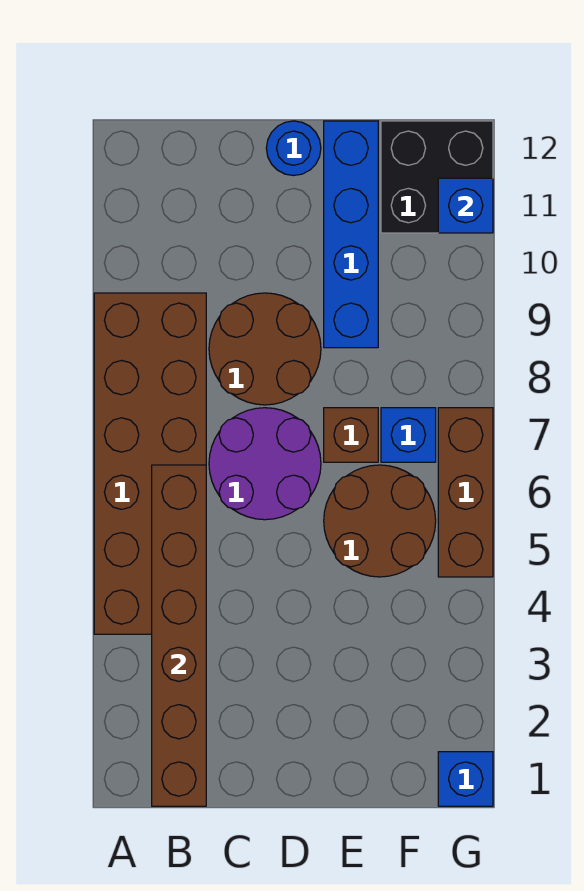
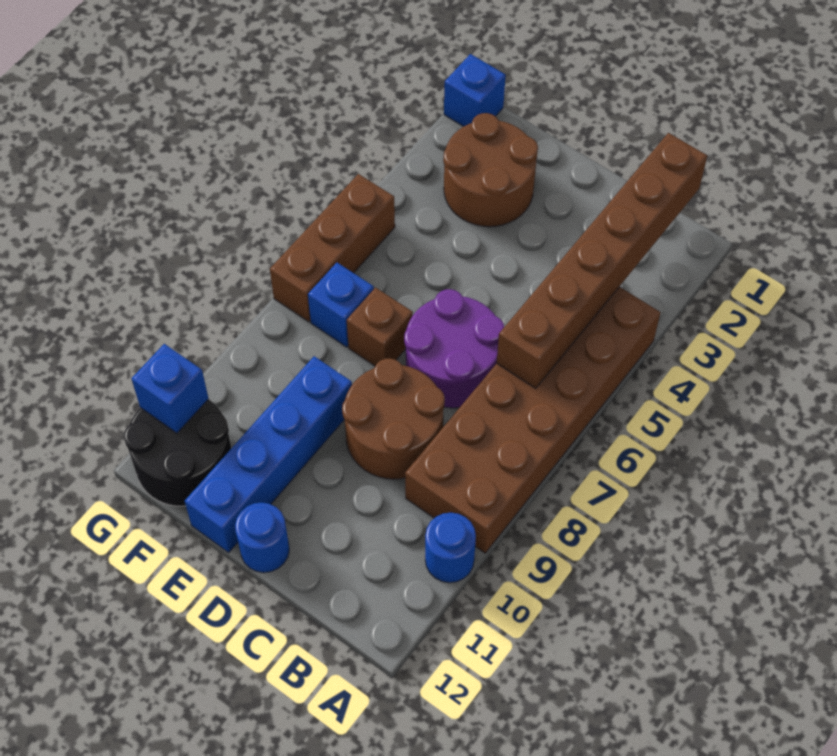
none -> blue round brick A10 level 1
brown round brick E5:F6 level 1 -> brown round brick E2:F3 level 1
black brick F11:G12 level 1 -> black round brick F11:G12 level 1

